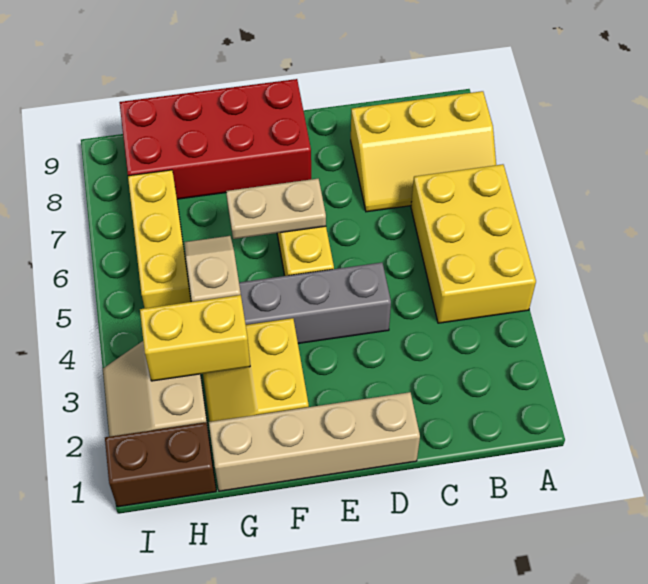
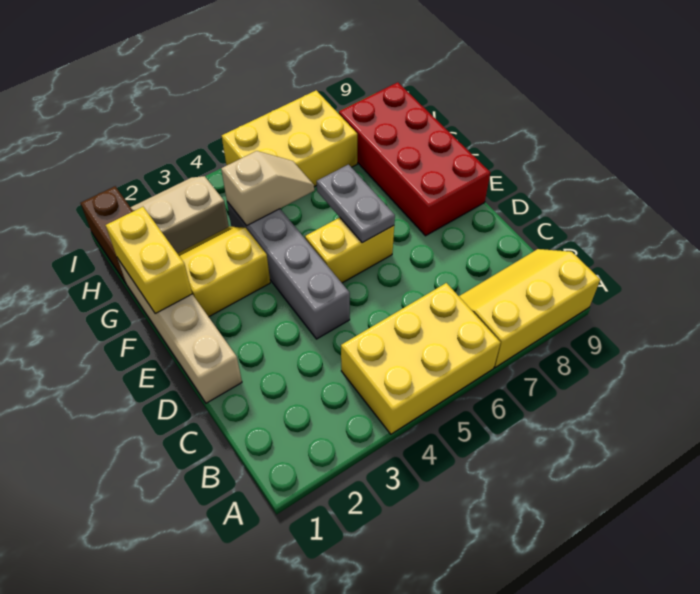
yellow slope A7:C8 level 1 top 8 -> yellow slope A7:B9 level 1 top A
tan plate E6:F6 level 2 -> grey plate E6:F6 level 2
yellow brick G3:H3 level 2 -> yellow brick F1:G1 level 2
yellow brick H5:H7 level 1 -> yellow brick H5:I7 level 1

